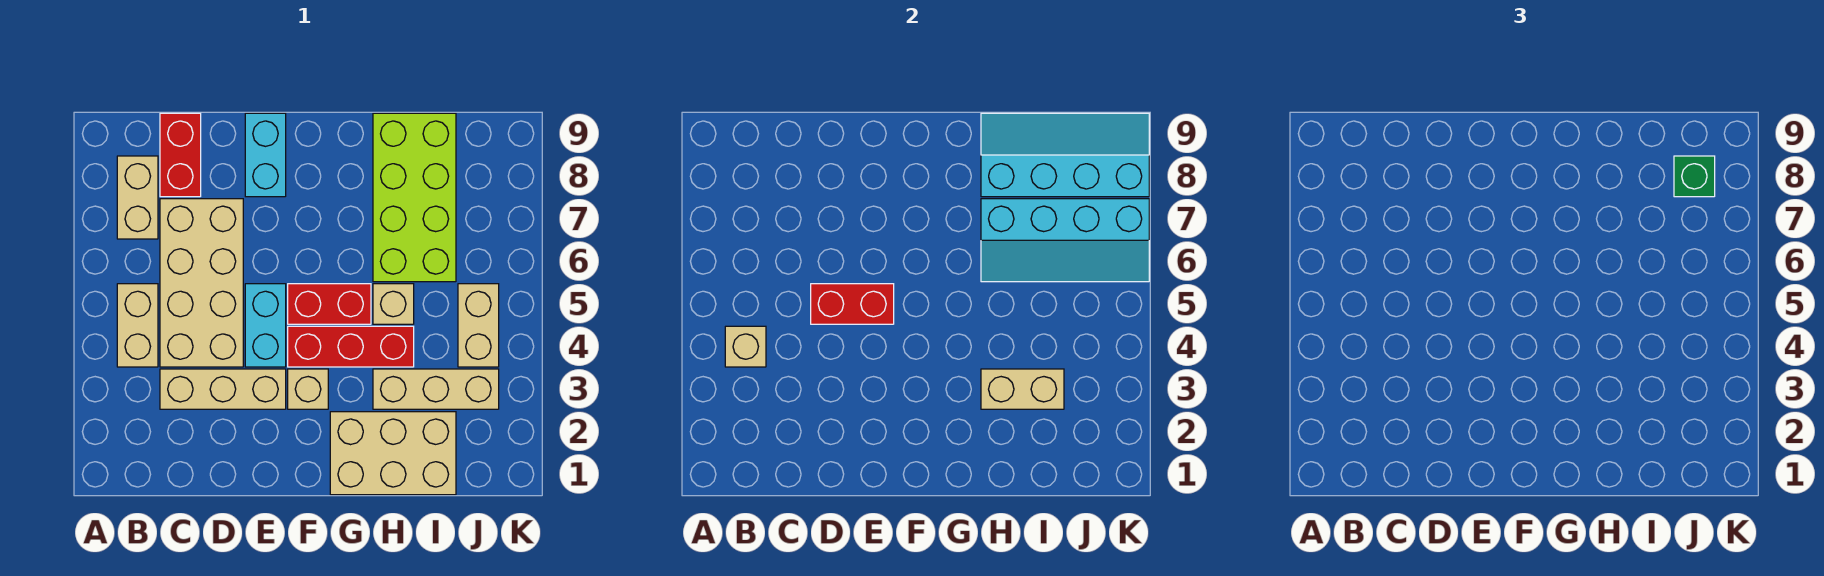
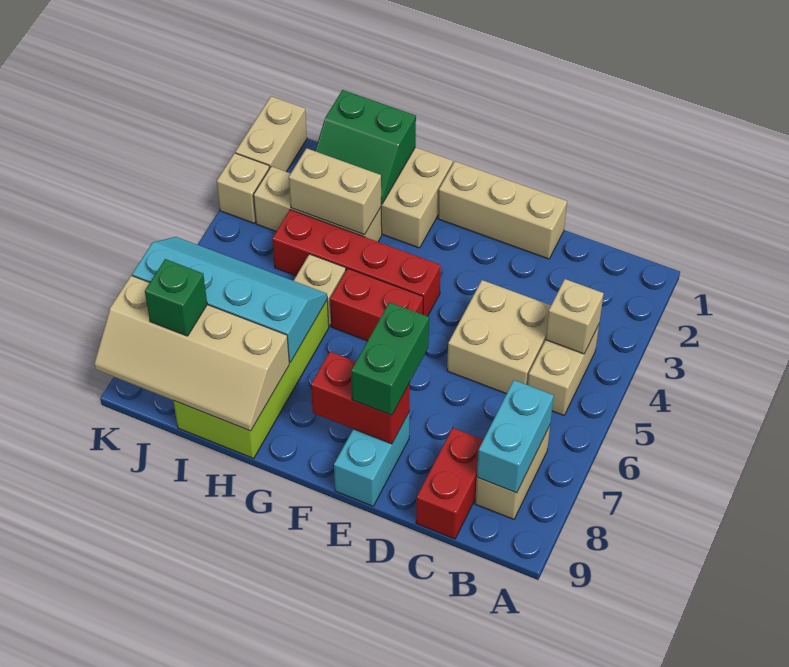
tan brick C3:E3 level 1 -> tan brick D1:F1 level 1
tan brick C4:D7 level 1 -> tan brick C4:D5 level 1
red brick D5:E5 level 2 -> red brick E8:F8 level 2
cyan brick E4:E5 level 1 -> cyan brick B7:B8 level 2
none -> green brick E7:E8 level 3
tan brick F3 level 1 -> tan brick K3 level 1
red brick F4:H4 level 1 -> red brick F4:I4 level 1
none -> green slope H1:I2 level 2 top 1
cyan slope H8:K9 level 2 top 8 -> tan slope H8:K9 level 2 top 8
tan brick J4:J5 level 1 -> tan brick K1:K2 level 1

